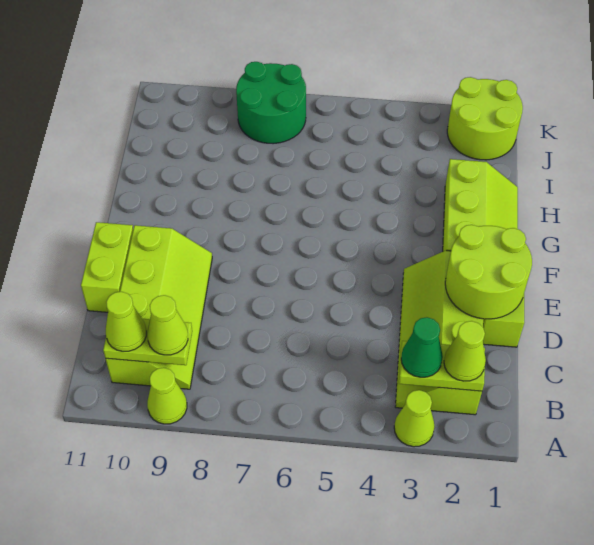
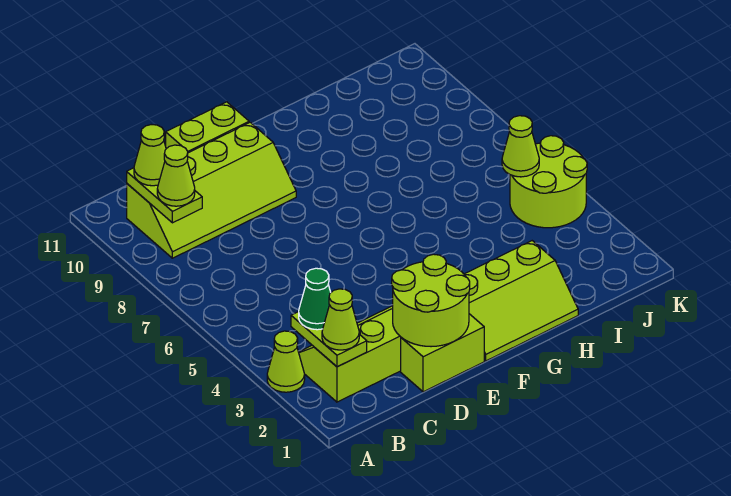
lime cone A9 level 1 -> lime cone J5 level 2
lime round brick J1:K2 level 1 -> lime round brick J4:K5 level 1
green round brick J7:K8 level 1 -> none

